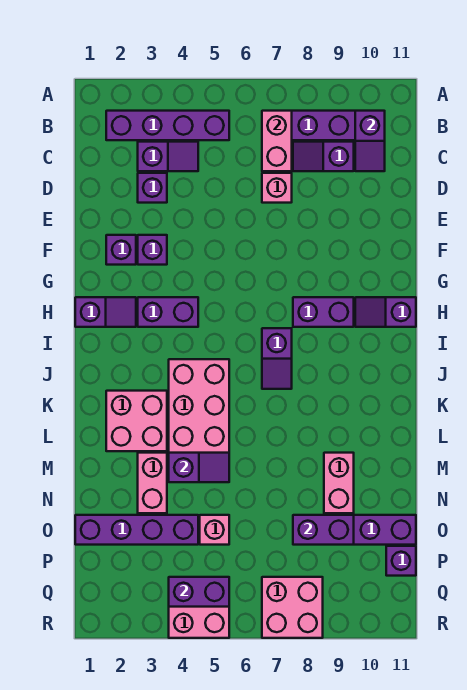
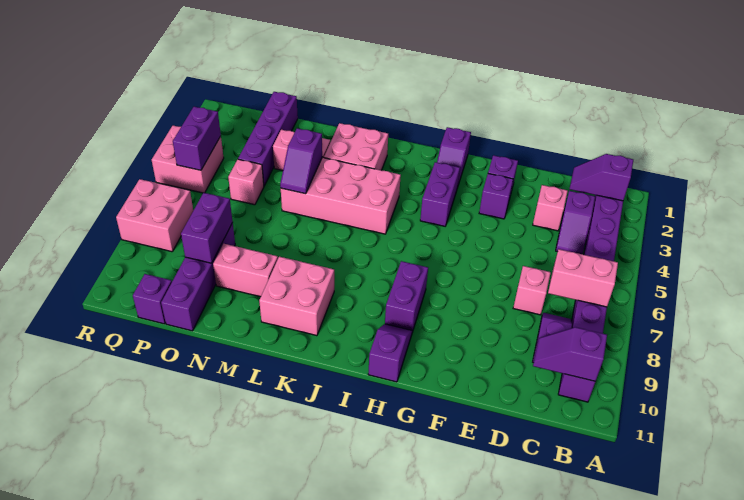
purple brick D3 level 1 -> pink brick D3 level 1
purple slope I7:J7 level 1 top I -> purple slope B2:C2 level 2 top B
none -> pink brick K9:L10 level 1

